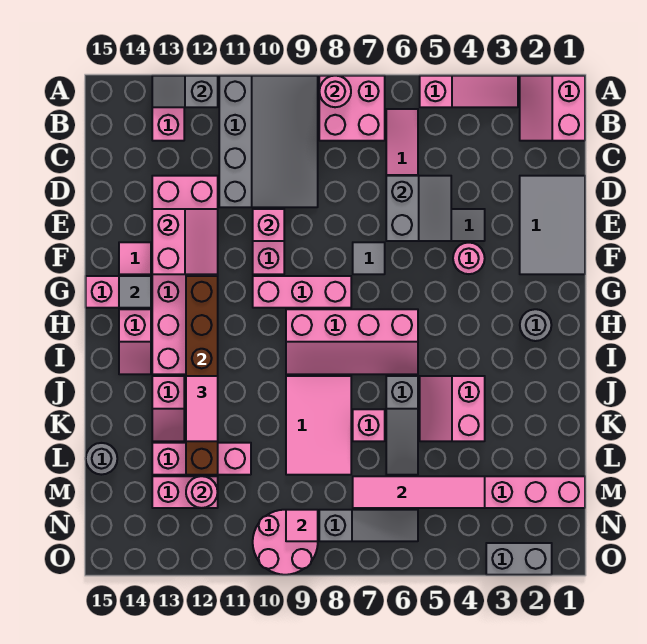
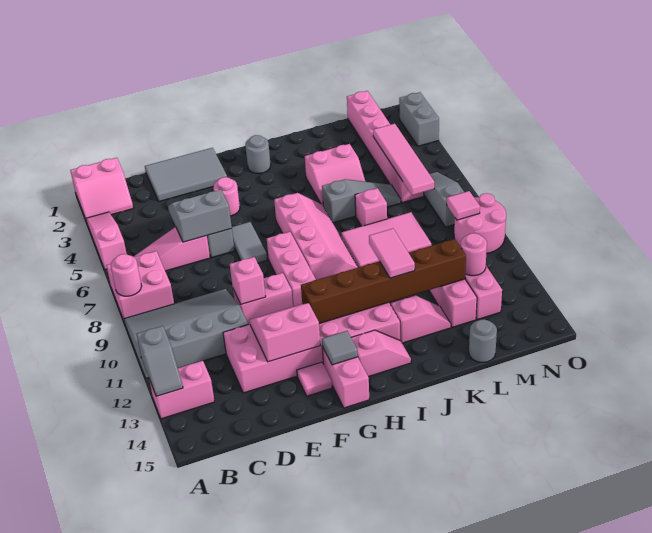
grey tile F7 level 1 -> grey tile F6:F7 level 1
pink tile J12:K12 level 3 -> pink tile J11:J12 level 3

